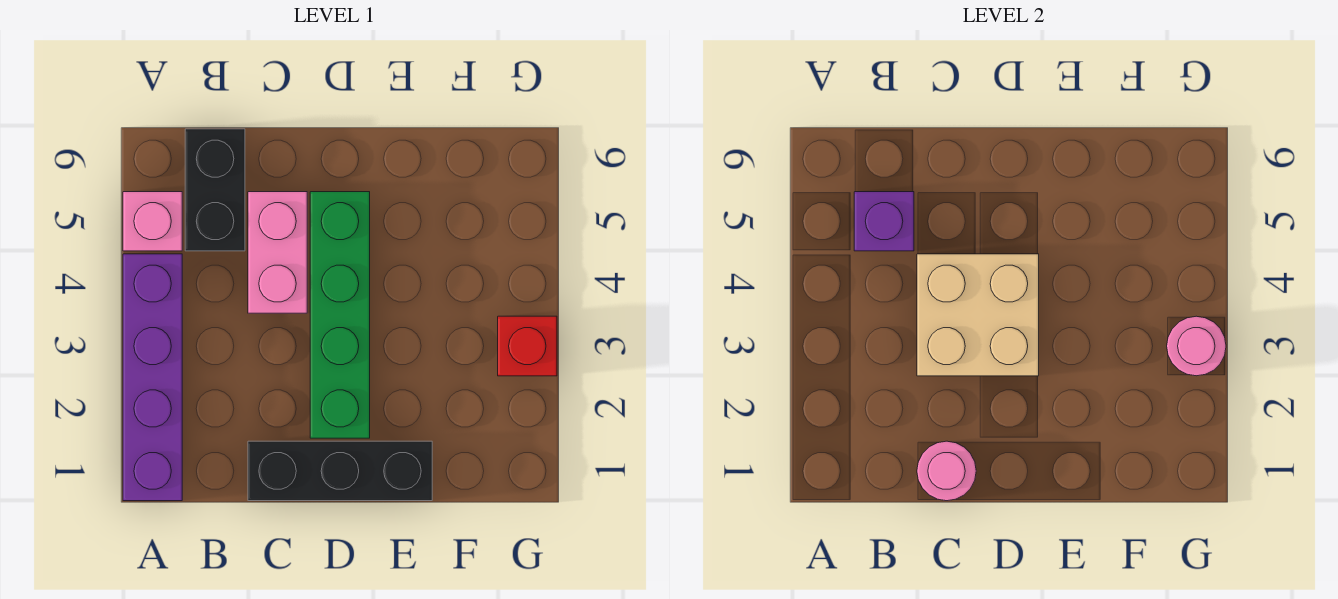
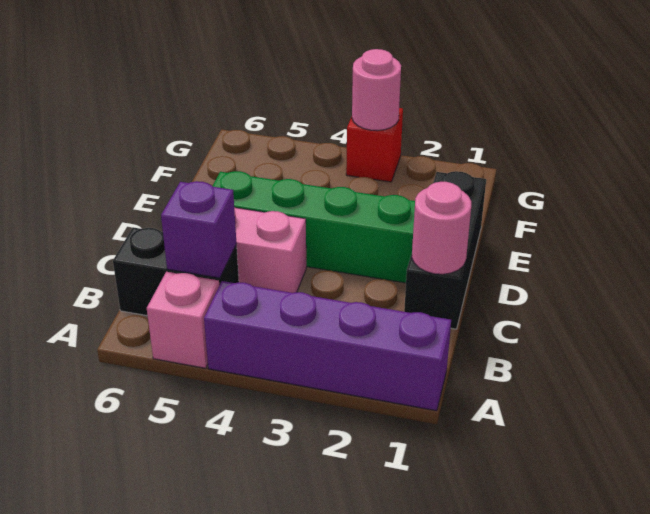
tan brick C3:D4 level 2 -> none

